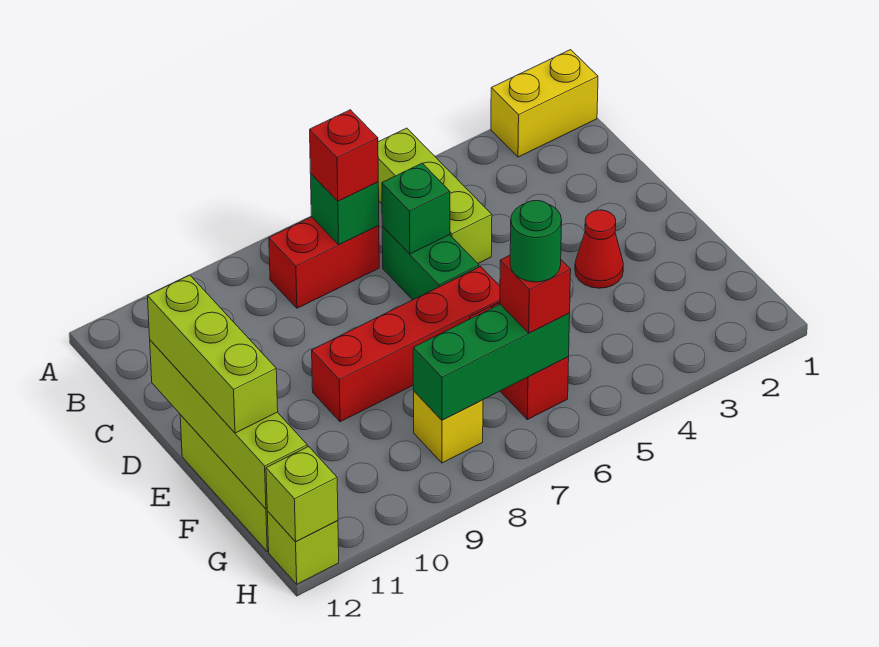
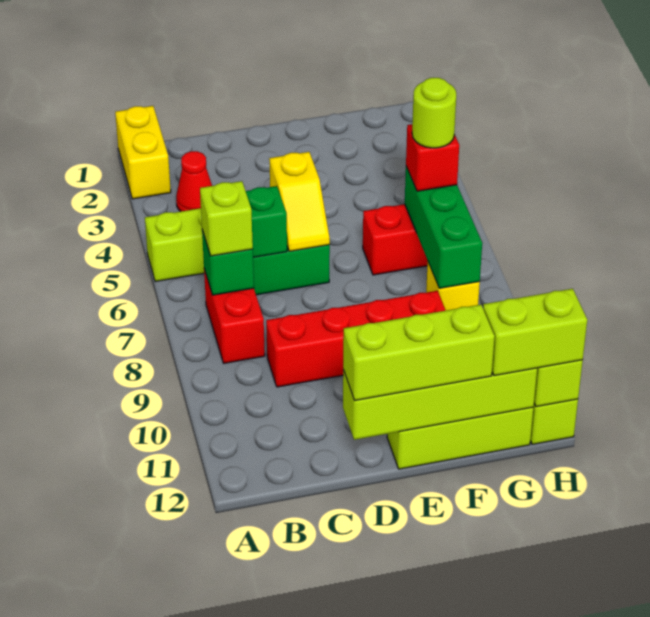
red brick B7 level 3 -> lime brick B7 level 3
none -> yellow slope D5:D6 level 2 top 5
red cone E3 level 1 -> red cone B3 level 1
red brick E6:E9 level 1 -> red brick C9:F9 level 1
green round brick G6 level 4 -> lime round brick G6 level 4
none -> lime brick G12:H12 level 3

